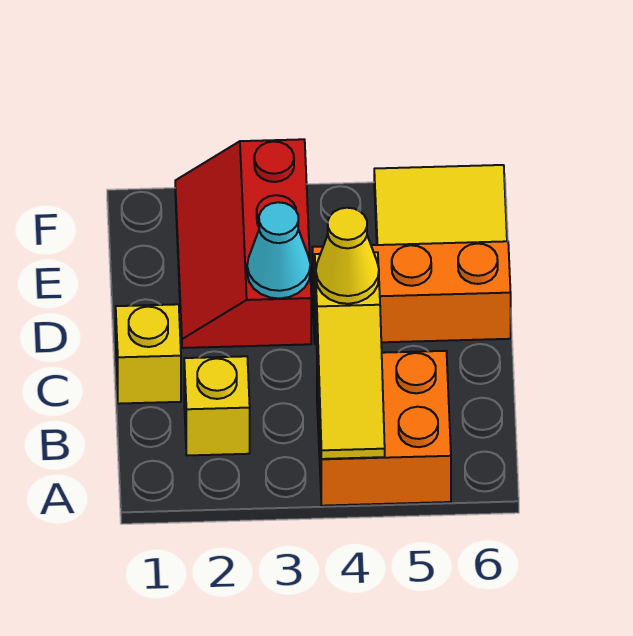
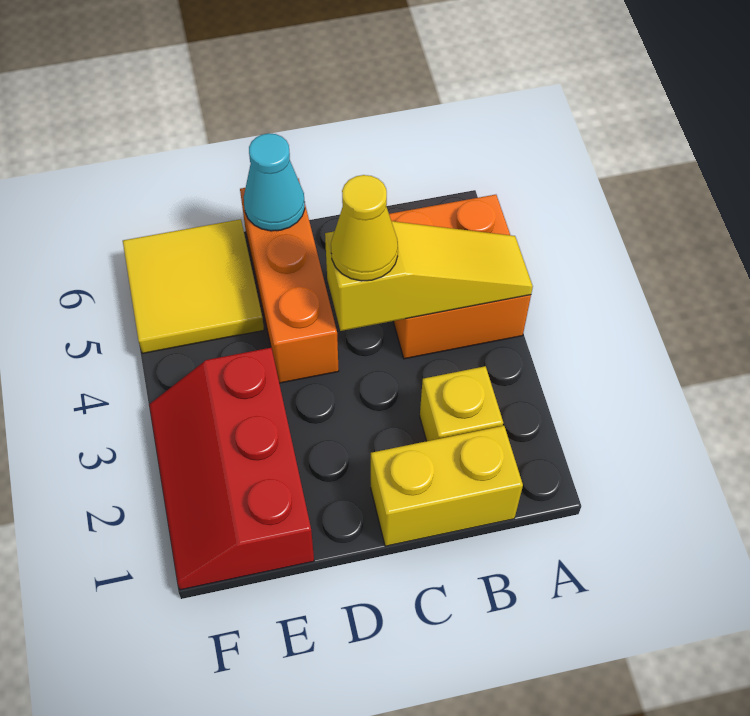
yellow brick C1 level 1 -> yellow brick B1:C1 level 1
red slope D2:F3 level 1 top 3 -> red slope E1:F3 level 1 top E
cyan cone D3 level 2 -> cyan cone D6 level 2

